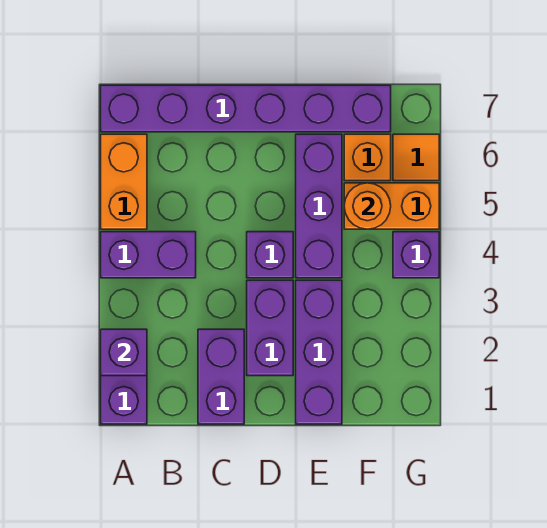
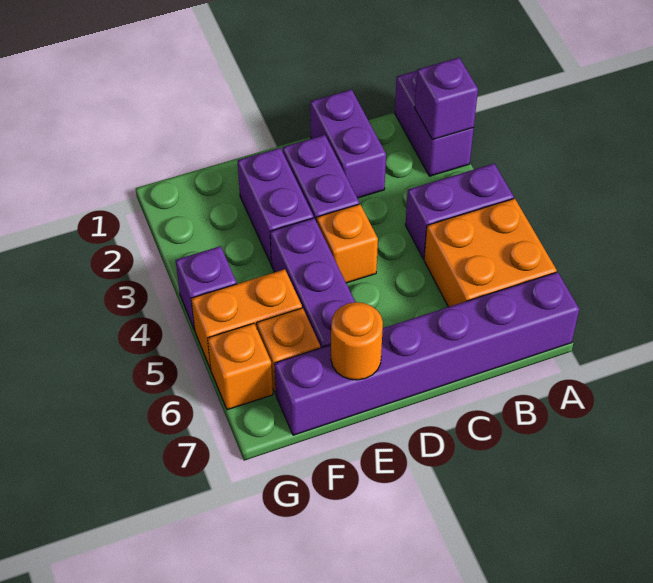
orange brick A5:A6 level 1 -> orange brick A5:B6 level 1
purple brick D4 level 1 -> orange brick D4 level 1
purple brick E1:E3 level 1 -> purple brick E2:E3 level 1
orange round brick F5 level 2 -> orange round brick E7 level 2
orange tile G6 level 1 -> orange brick G6 level 1

